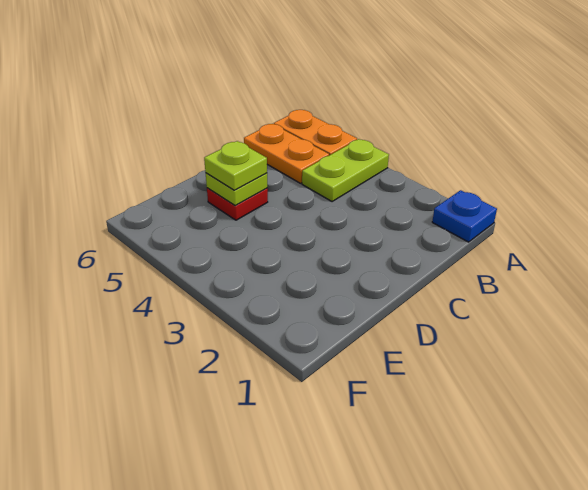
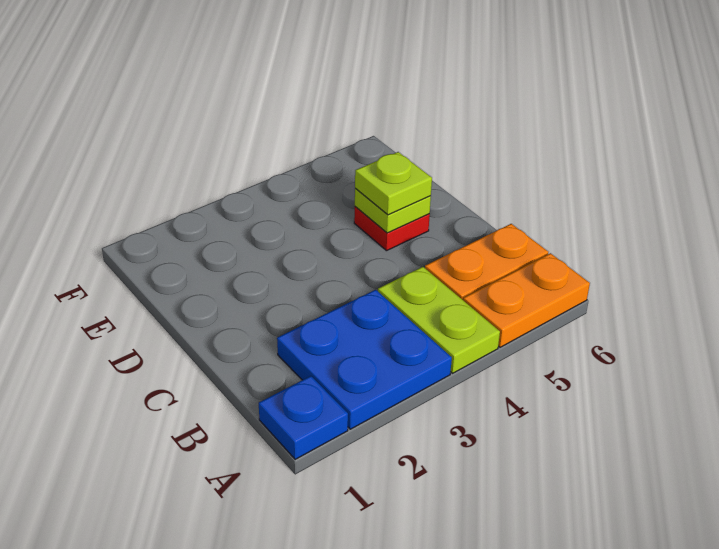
none -> blue plate A2:B3 level 1

